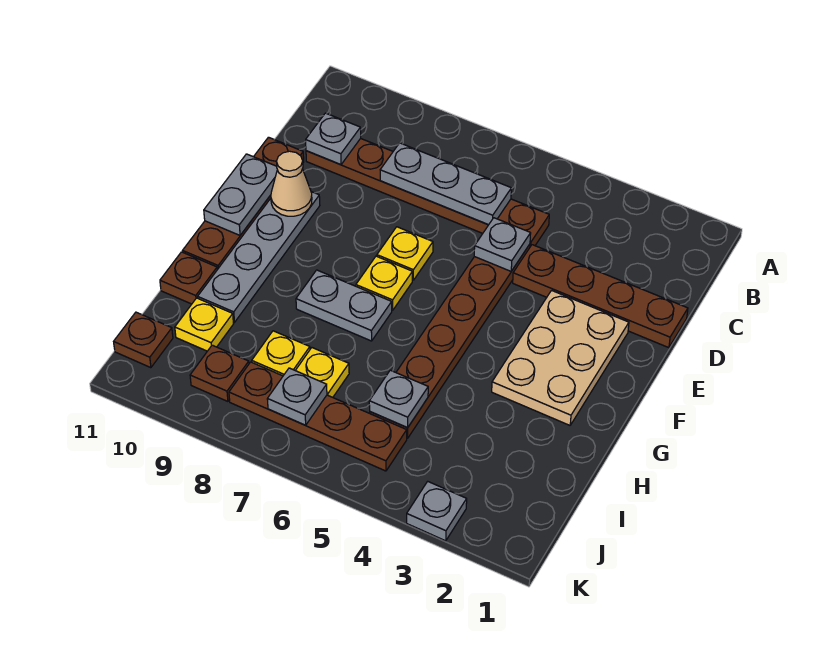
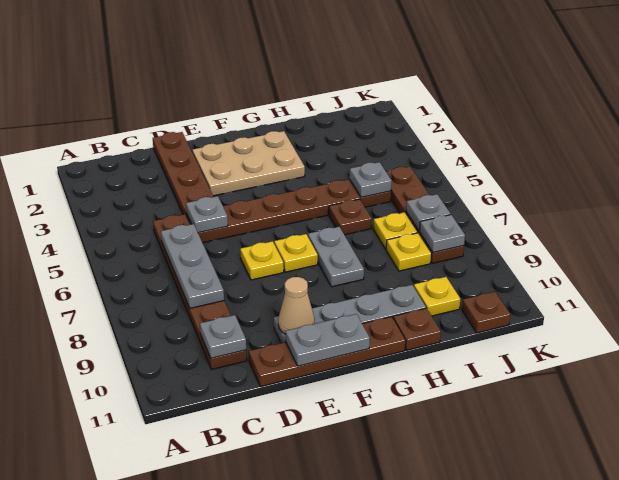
brown plate J9 level 1 -> brown plate H6 level 1
grey plate K3 level 1 -> grey plate J8 level 2

